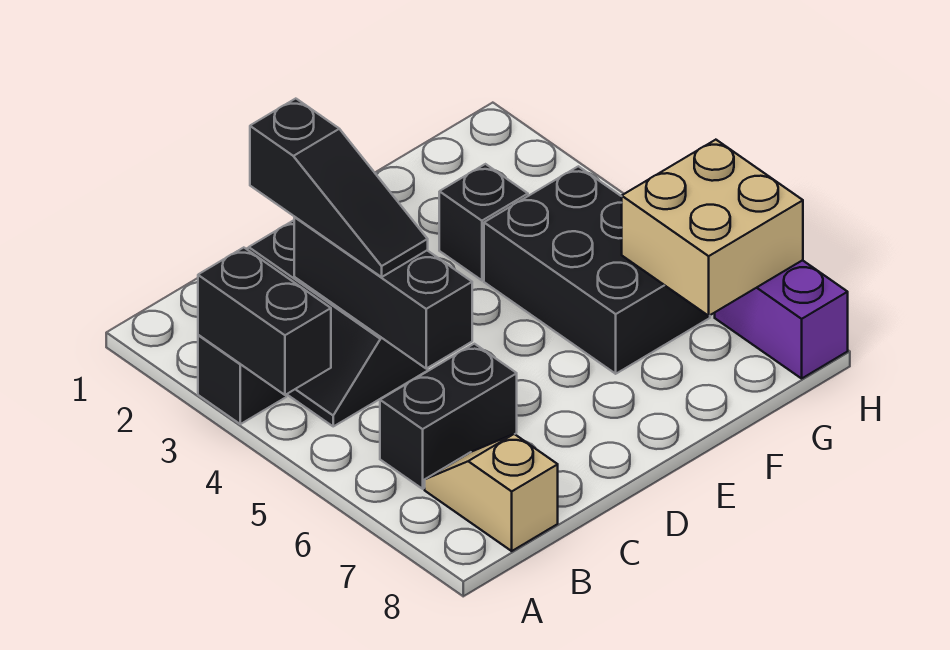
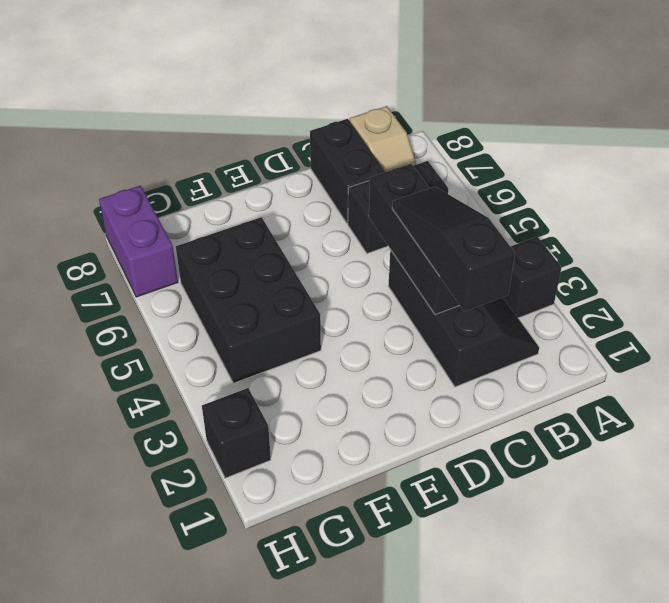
black brick A3:A4 level 2 -> black brick C7:C8 level 1
black brick F3 level 1 -> black brick H2 level 1
tan brick G6:H7 level 2 -> none

